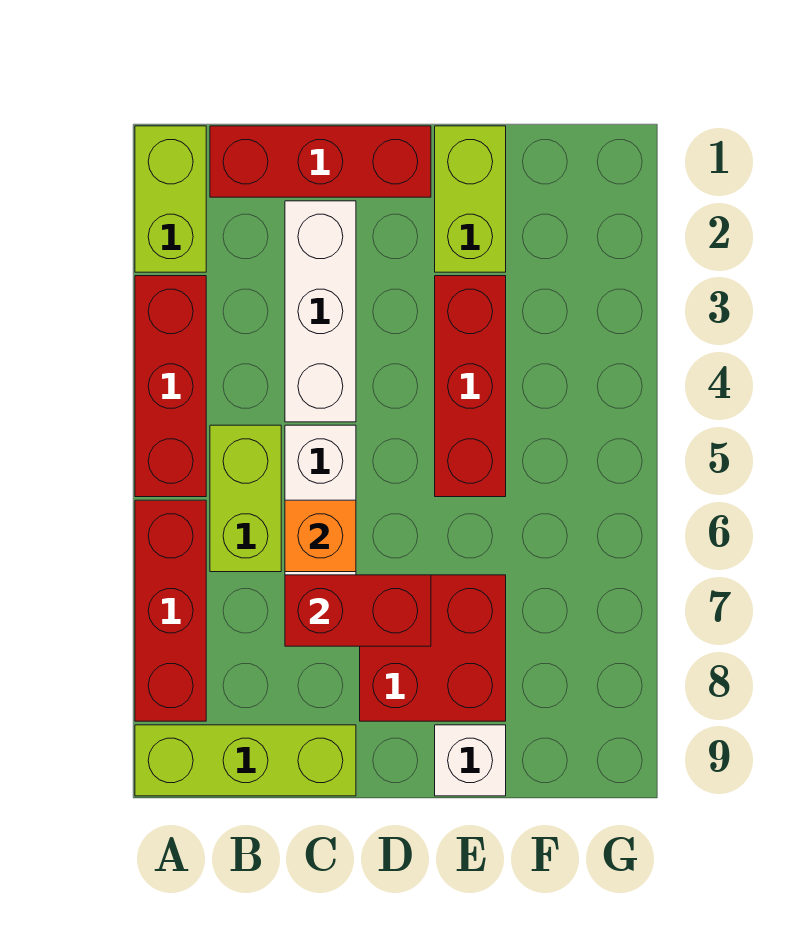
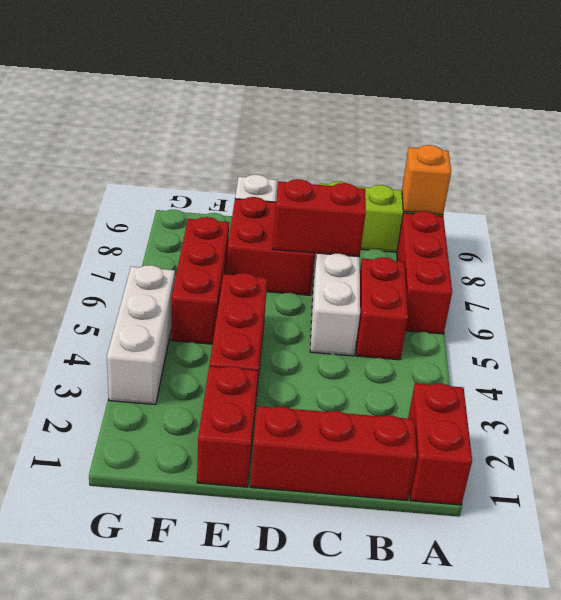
lime brick A1:A2 level 1 -> red brick A1:A2 level 1
red brick A3:A5 level 1 -> red brick F5:F7 level 1
lime brick B5:B6 level 1 -> red brick B5:B6 level 1
white brick C2:C4 level 1 -> white brick G3:G5 level 1
orange brick C6 level 2 -> orange brick A9 level 2
lime brick E1:E2 level 1 -> red brick E1:E2 level 1

